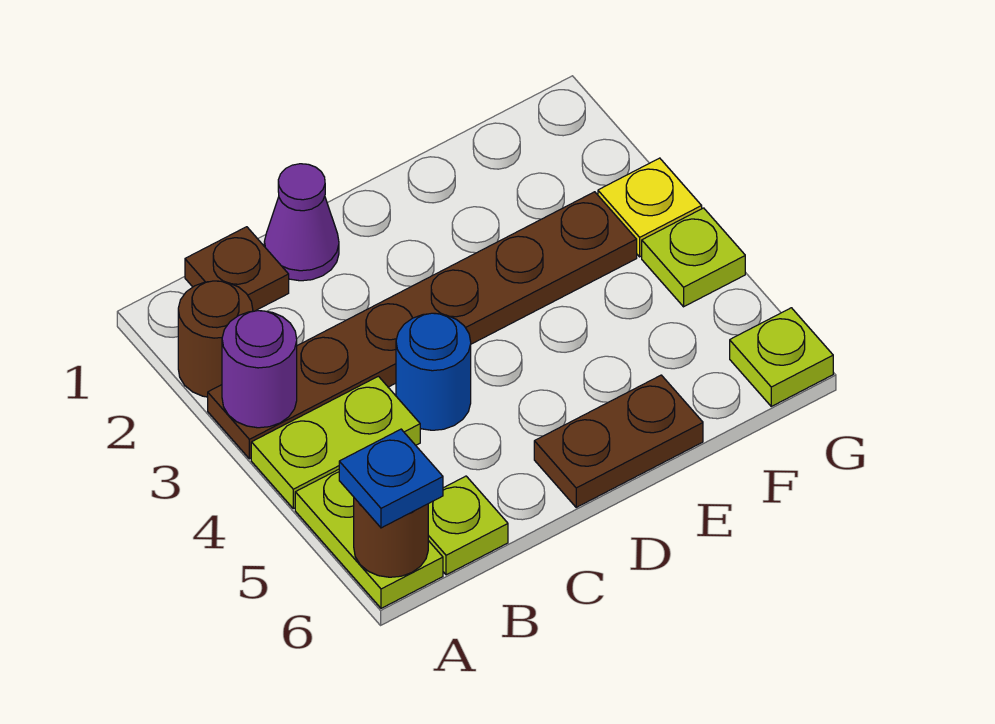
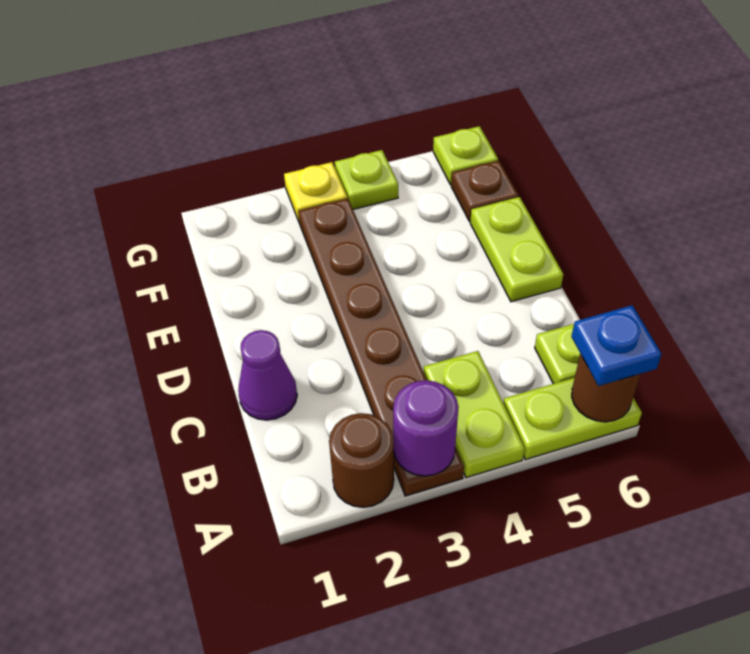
brown plate B1 level 1 -> brown plate F6 level 1
blue round brick C4 level 1 -> none
brown plate D6:E6 level 1 -> lime plate D6:E6 level 1

